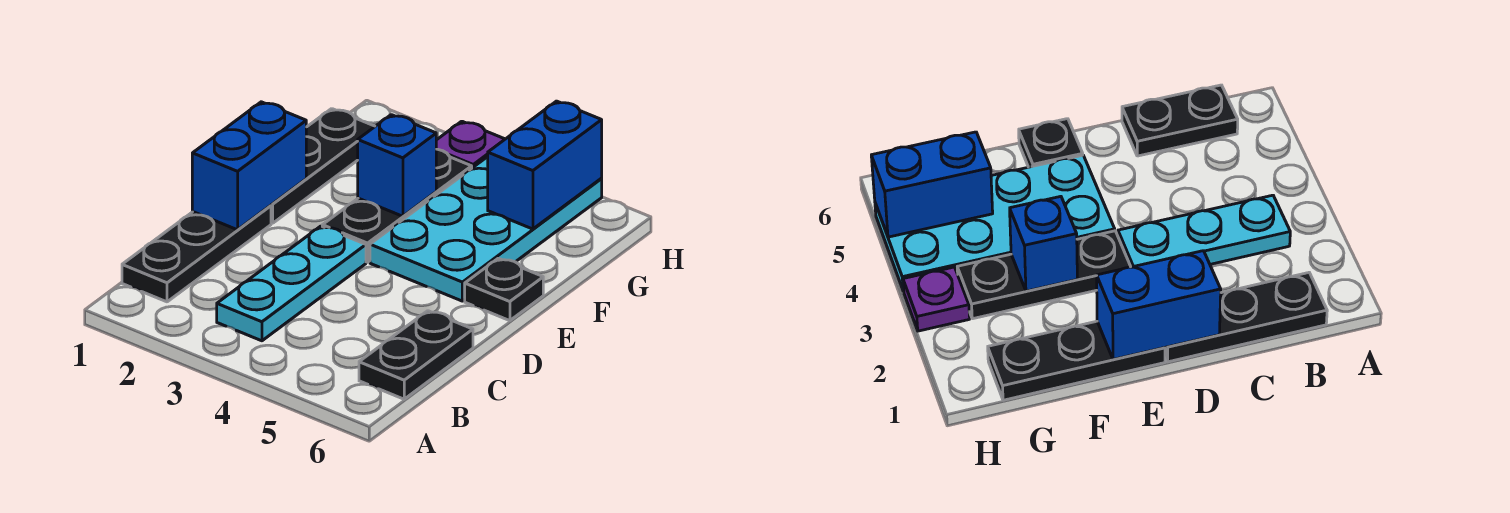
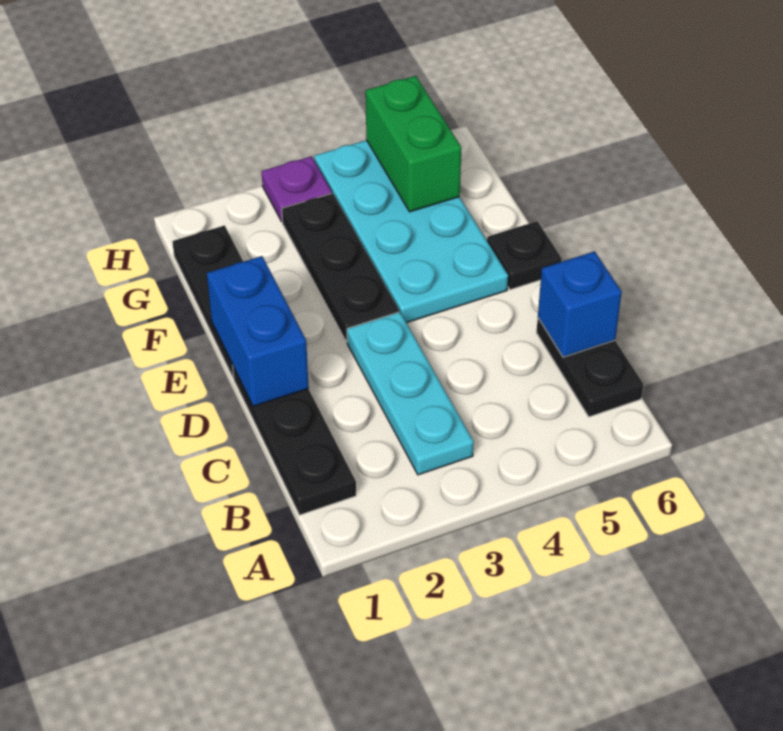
blue brick F3 level 2 -> blue brick C6 level 2
blue brick G5:H5 level 2 -> green brick G5:H5 level 2

